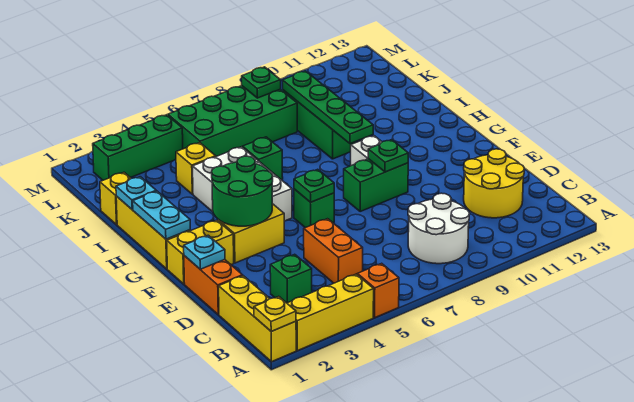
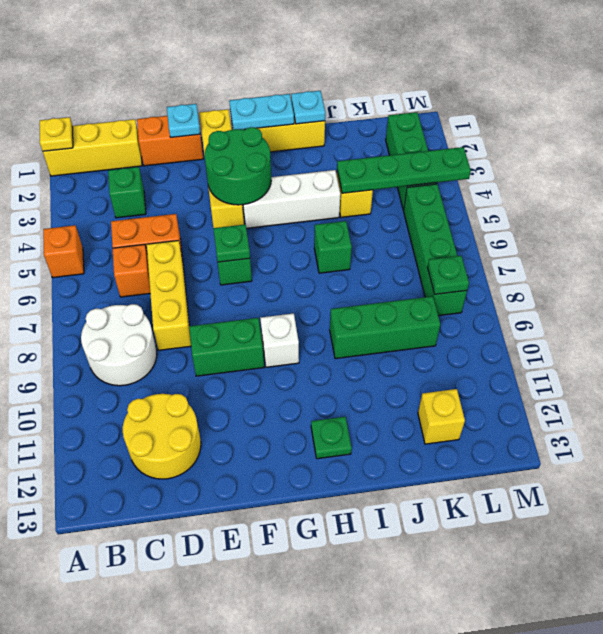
yellow brick A2:A4 level 1 -> yellow brick D6:D8 level 1
none -> orange brick C6 level 1
green brick F8:F9 level 1 -> green brick E9:F9 level 1
green plate F9 level 2 -> green plate H12 level 1
white brick G4:I5 level 1 -> white brick G4:I4 level 1
green plate H9:K9 level 2 -> green plate J4:M4 level 2
yellow brick J1 level 1 -> yellow brick K12 level 1
green brick K5:L8 level 1 -> green brick L5:L8 level 1

